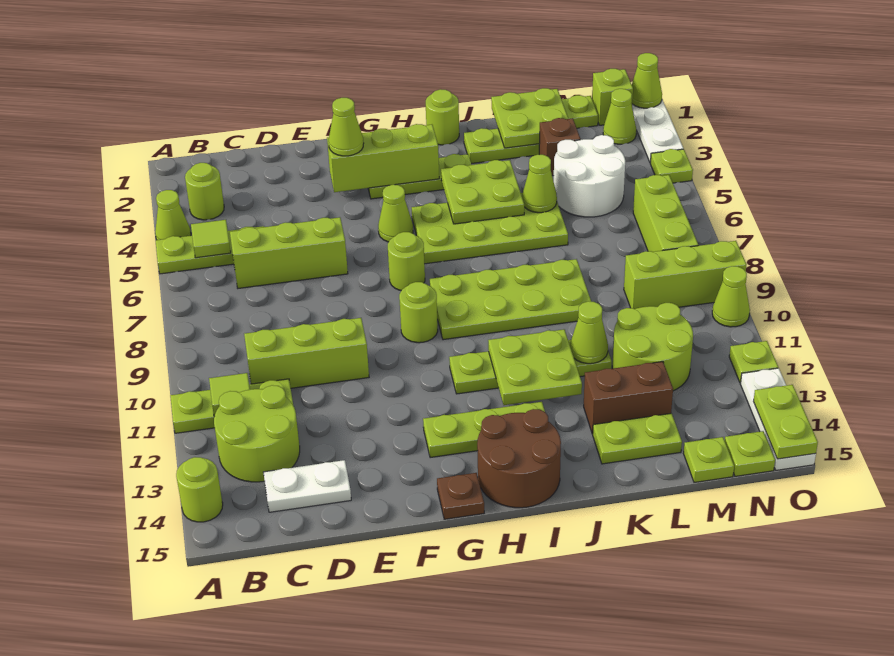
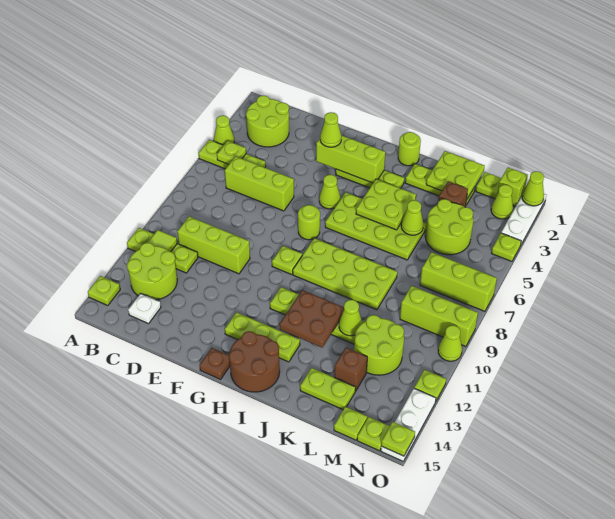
lime round brick A14 level 1 -> lime plate A14 level 1
lime round brick B3 level 1 -> lime round brick B2:C3 level 1
lime tile B5 level 2 -> lime plate B5 level 2
white plate C14:D14 level 1 -> white plate C14 level 1
lime round brick G9 level 1 -> lime plate G9 level 1
lime plate I11:J12 level 2 -> brown plate I11:J12 level 2
brown brick K13:L13 level 1 -> brown brick L13 level 1
white round brick L4:M5 level 1 -> lime round brick L4:M5 level 1
lime brick N6:N8 level 1 -> lime brick M7:O7 level 1
lime plate O14:O15 level 2 -> lime plate O15 level 2

